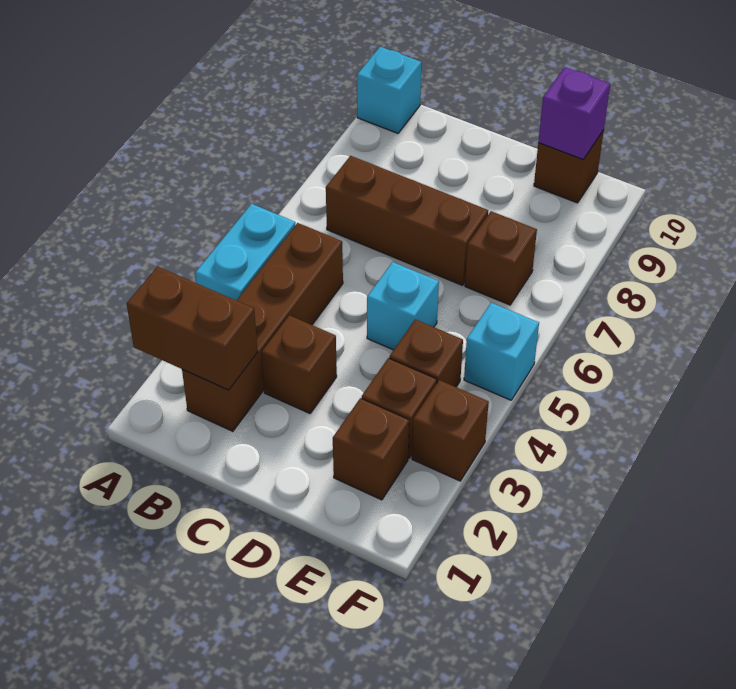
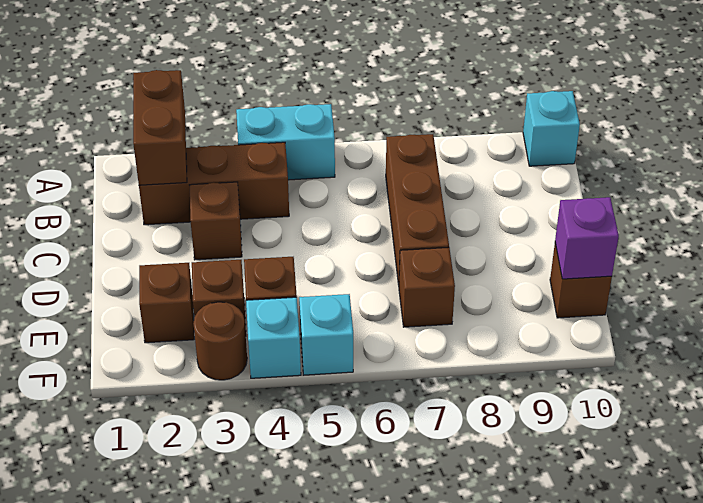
brown brick B2:B5 level 1 -> brown brick B2:B4 level 1
cyan brick D5 level 1 -> cyan brick F4 level 1
brown brick F3 level 1 -> brown round brick F3 level 1

